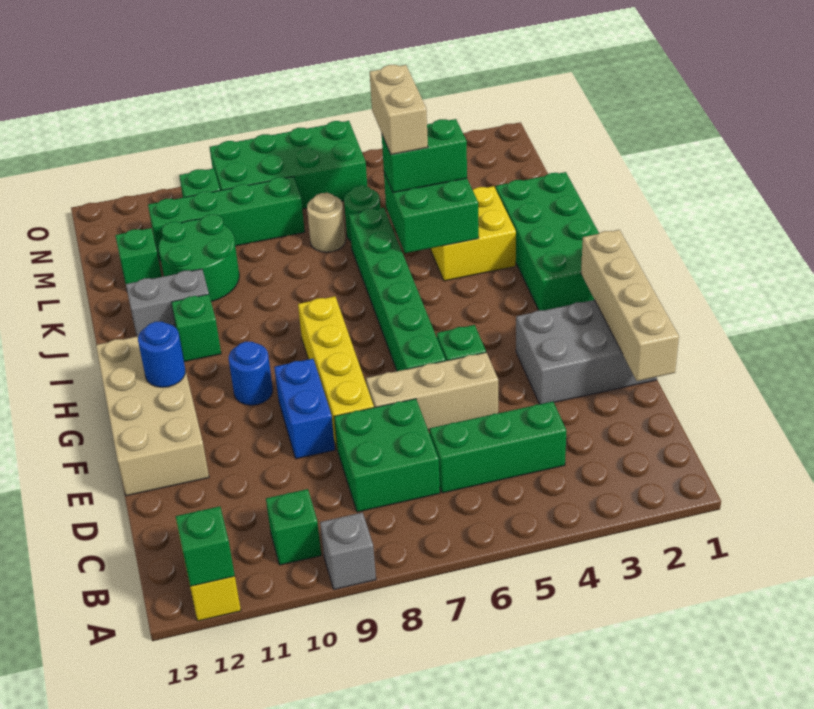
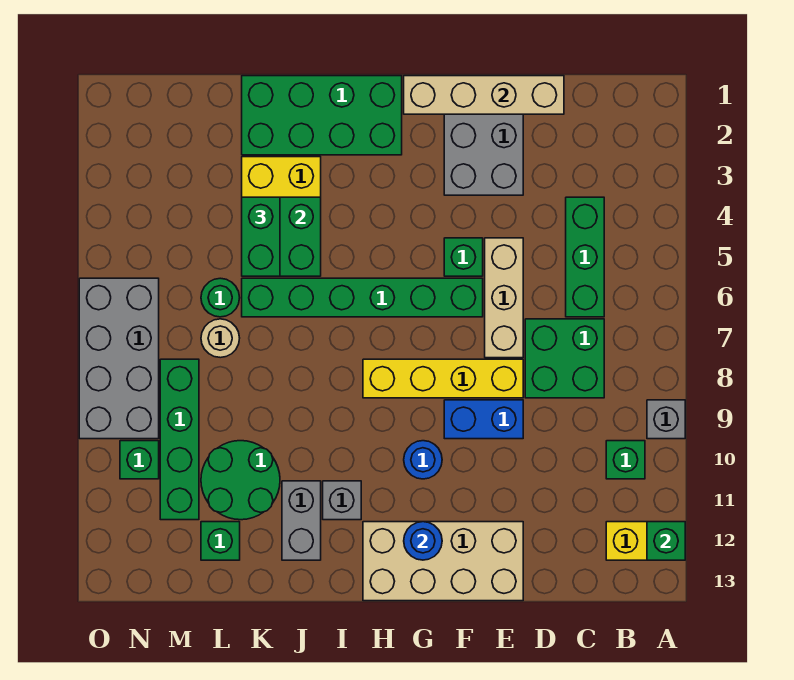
green brick I11 level 1 -> grey brick I11 level 1
tan brick K5:L5 level 4 -> none
green brick N6:O9 level 1 -> grey brick N6:O9 level 1

